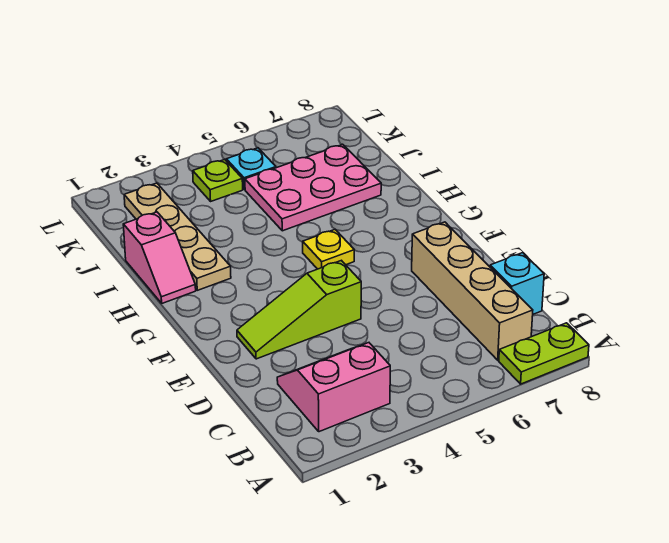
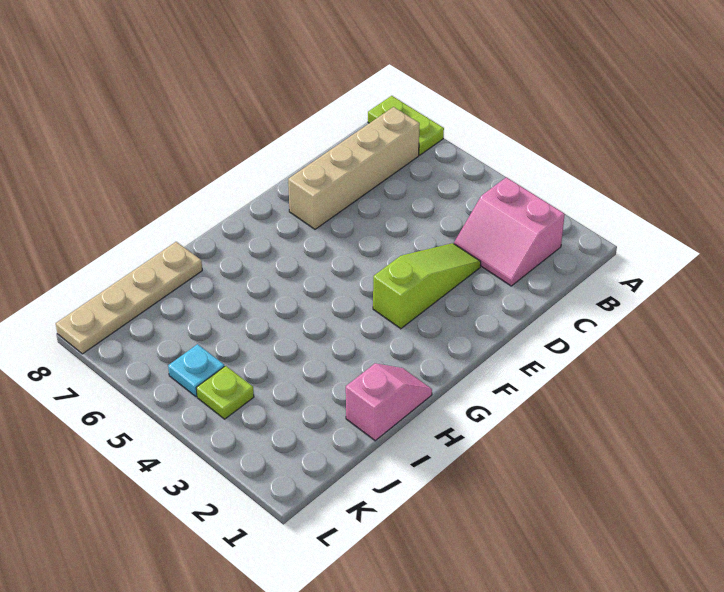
cyan brick C8 level 1 -> none
lime slope E2:E4 level 1 top 4 -> lime slope D3:F3 level 1 top F
yellow plate G5 level 1 -> none
tan plate H2:K2 level 1 -> tan plate I8:L8 level 1
pink plate I5:J7 level 1 -> none

